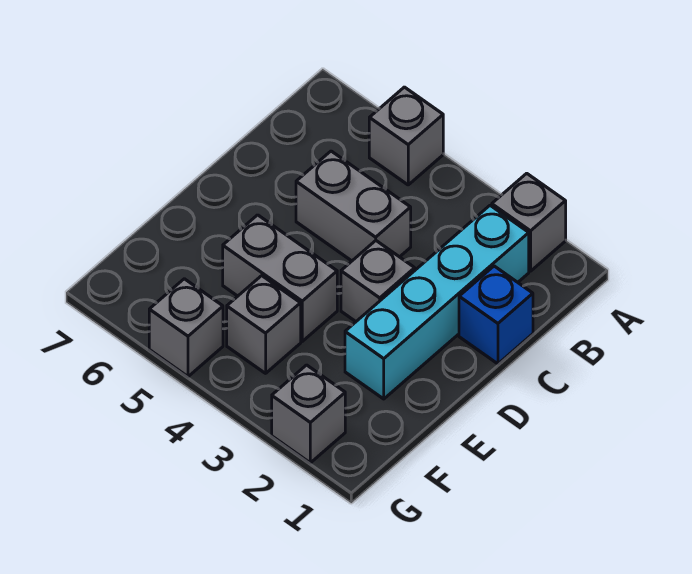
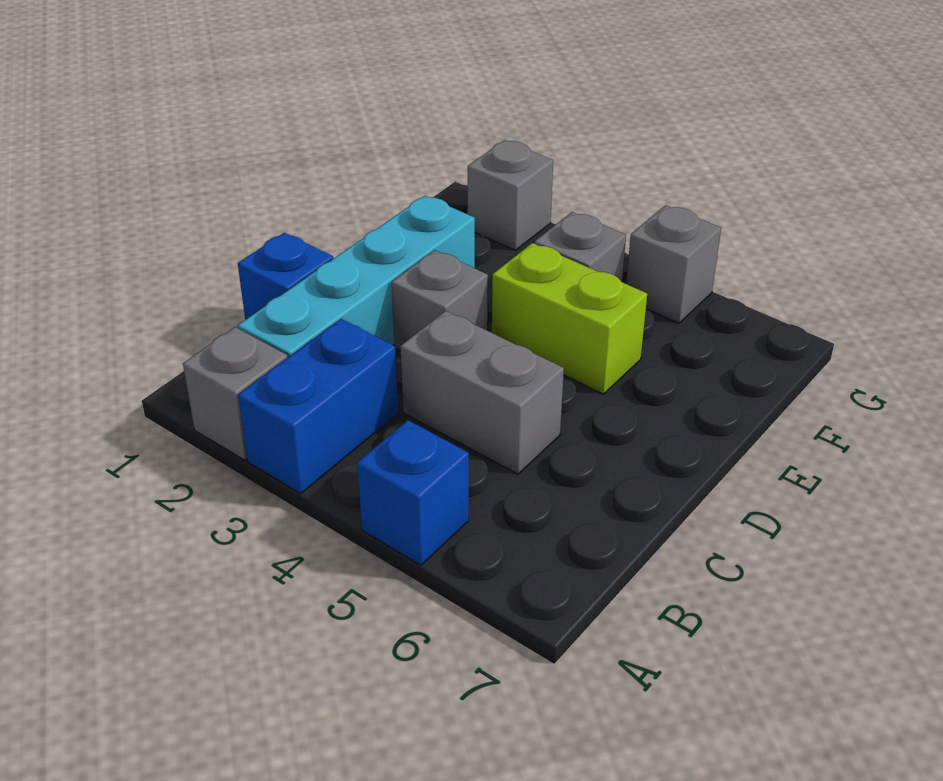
none -> blue brick A3:B3 level 1
grey brick A5 level 1 -> blue brick A5 level 1
grey brick E4:E5 level 1 -> lime brick E4:E5 level 1

